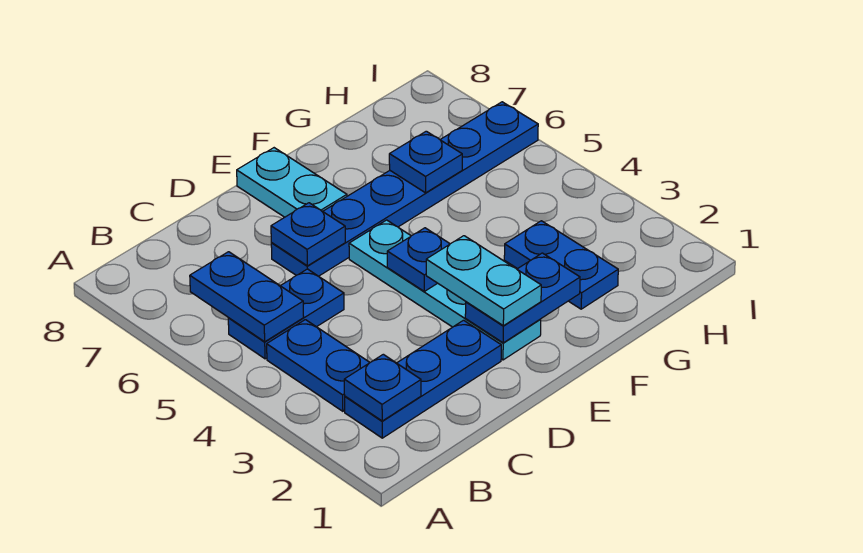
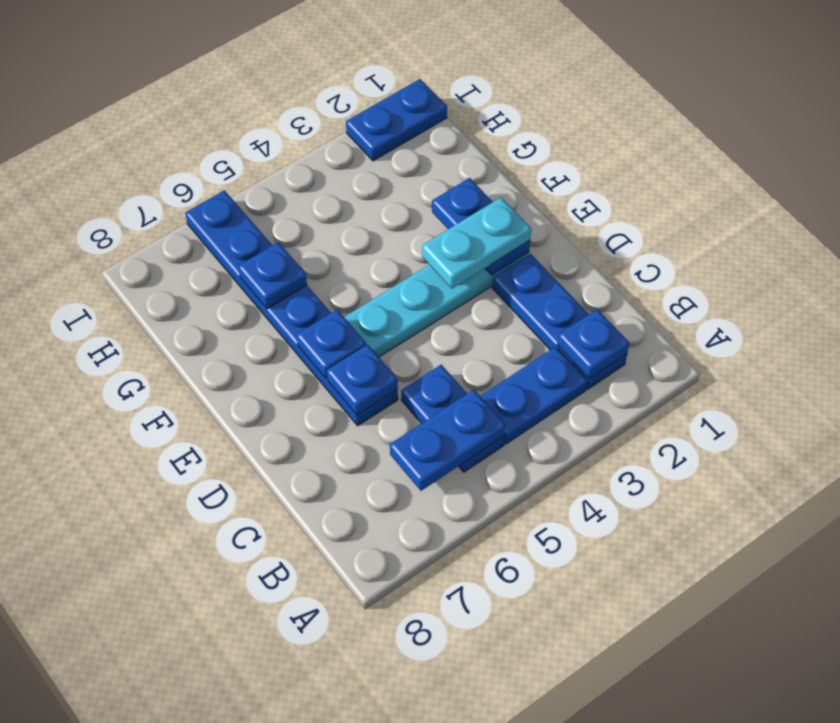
blue plate E4 level 2 -> blue plate E6 level 2
cyan plate E7:E8 level 1 -> none
blue plate G2:G3 level 1 -> blue plate I1:I2 level 1

